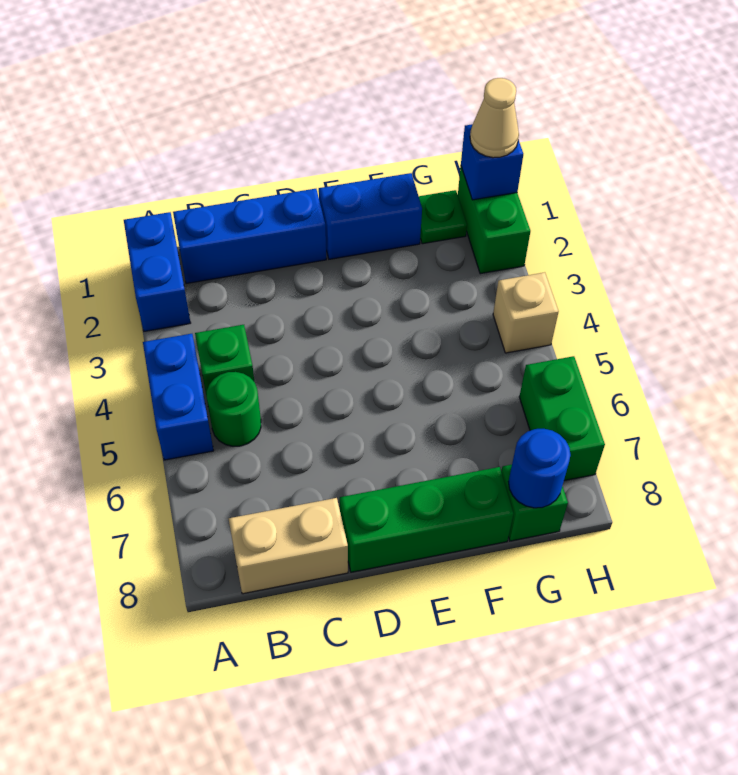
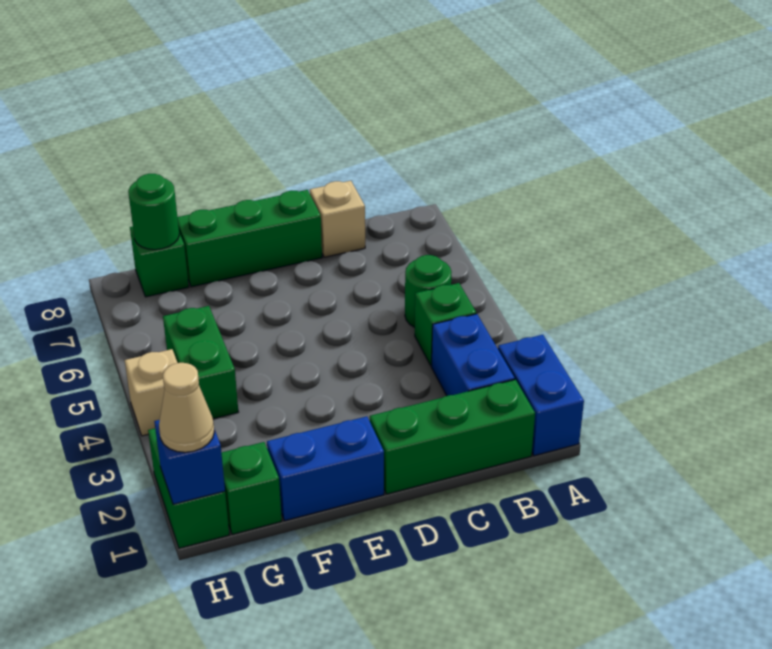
blue brick A4:A5 level 1 -> blue brick B2:B3 level 1
blue brick B1:D1 level 1 -> green brick B1:D1 level 1
tan brick B8:C8 level 1 -> tan brick C8 level 1
green plate G1 level 1 -> green brick G1 level 1
blue round brick G8 level 2 -> green round brick G8 level 2
green brick H6:H7 level 1 -> green brick G4:G5 level 1

